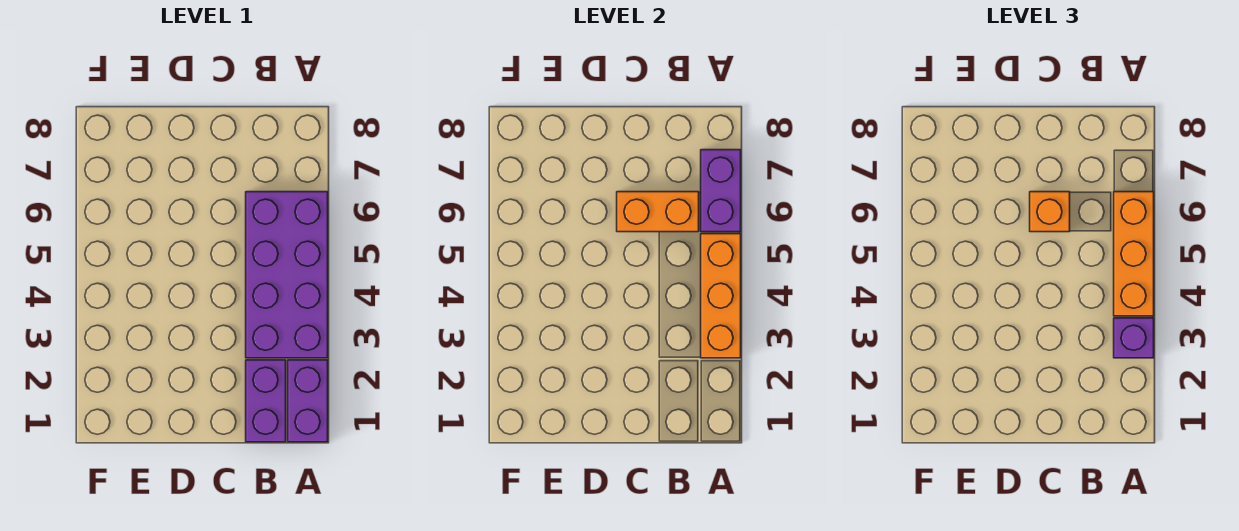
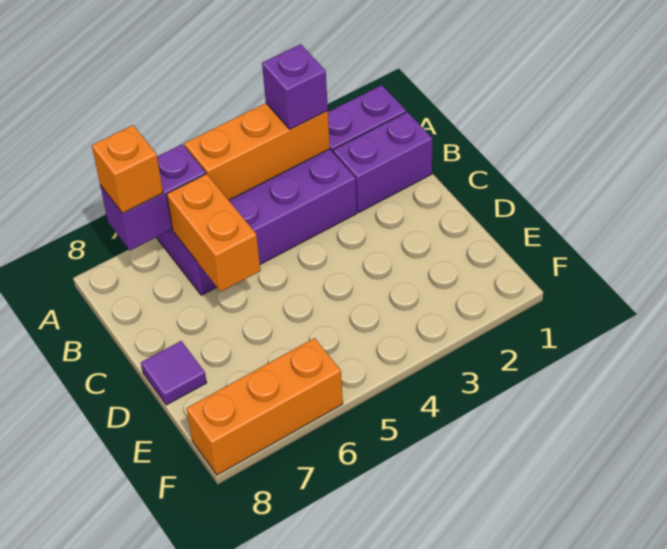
orange brick A4:A6 level 3 -> orange brick F6:F8 level 1
orange brick C6 level 3 -> orange brick A7 level 3
none -> purple tile D8 level 1

